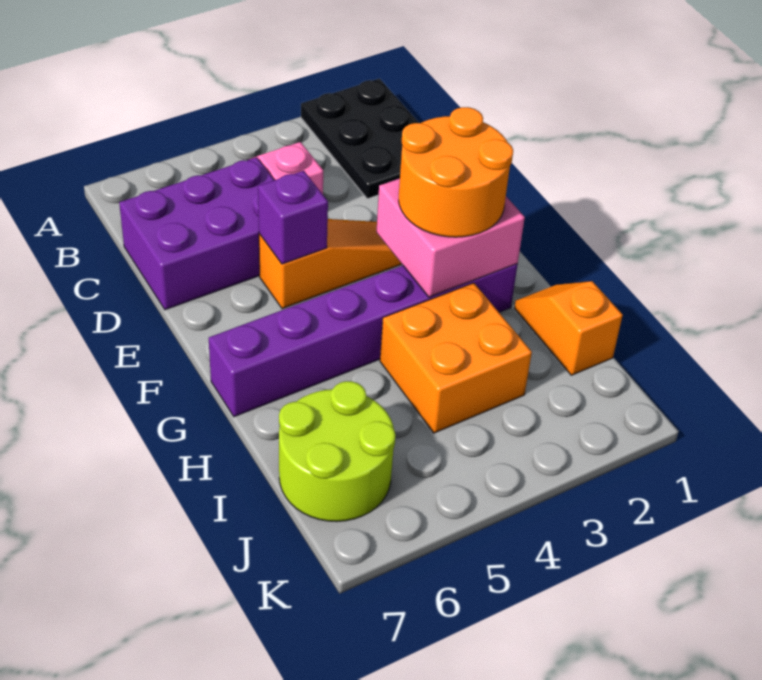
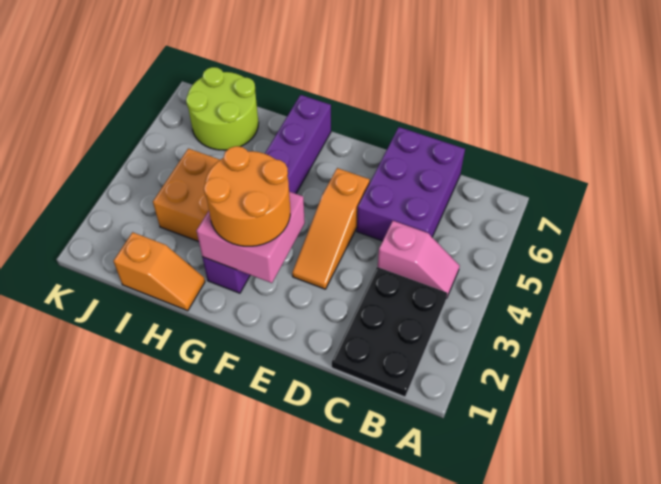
black plate A1:C2 level 1 -> black plate B1:C3 level 1
purple brick E5 level 2 -> none

